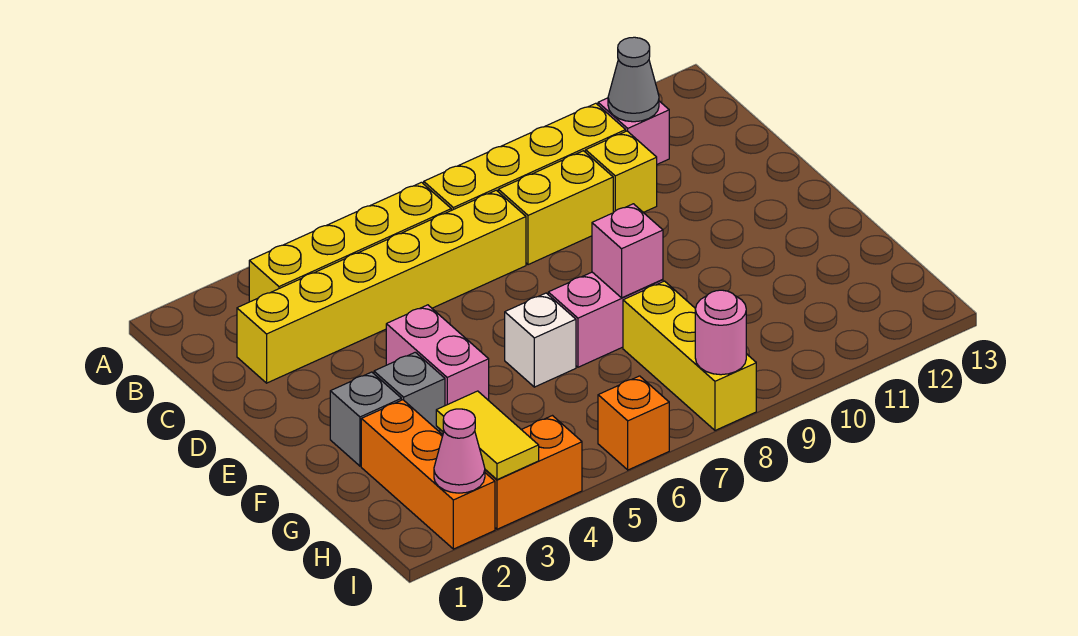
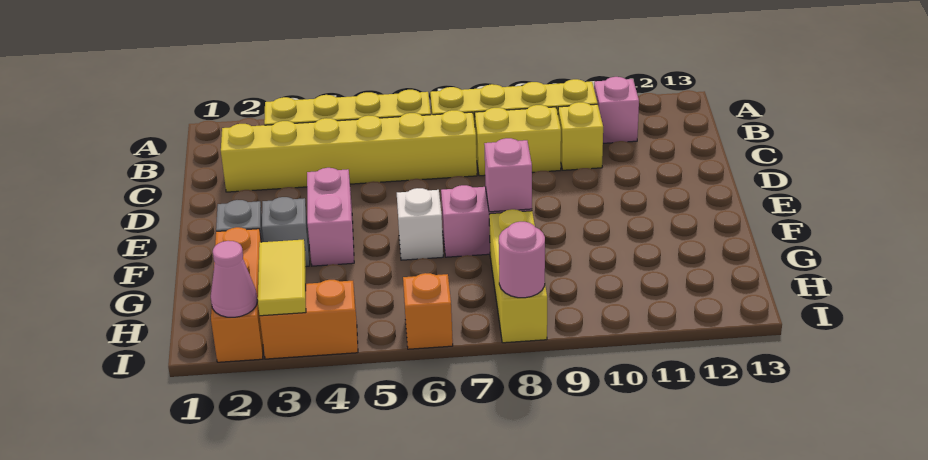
grey cone B11 level 2 -> none

